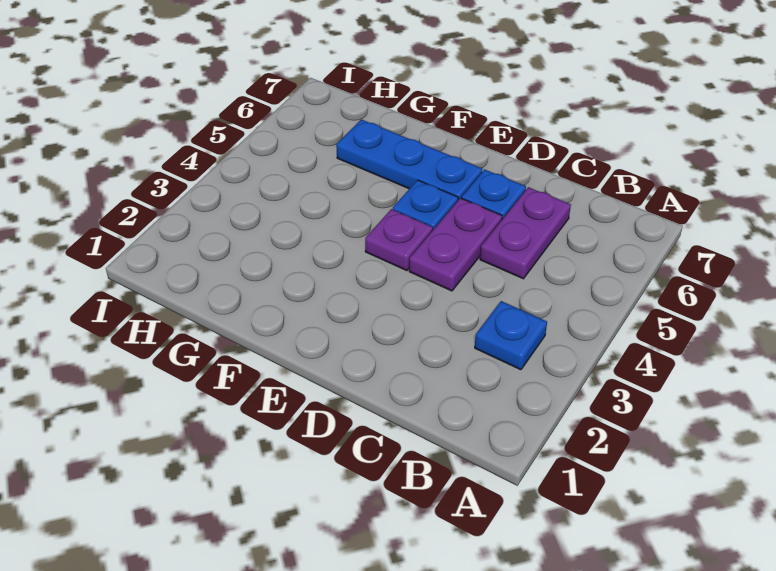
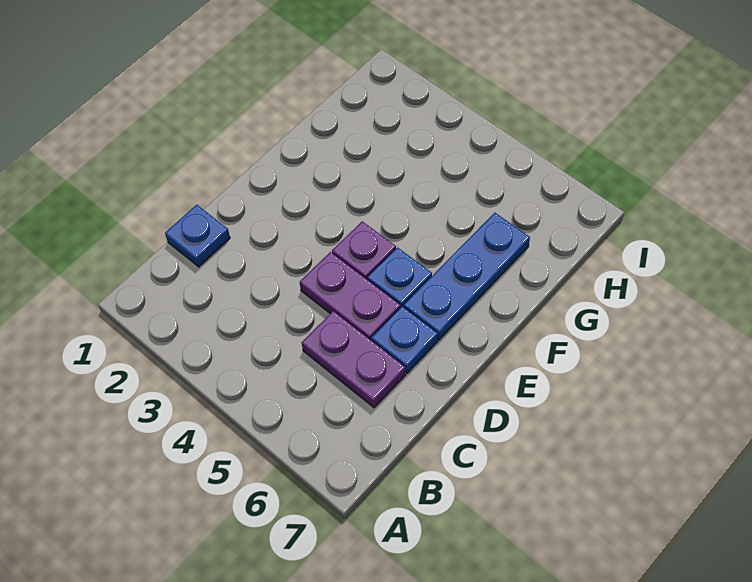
blue plate B3 level 1 -> blue plate C1 level 1

